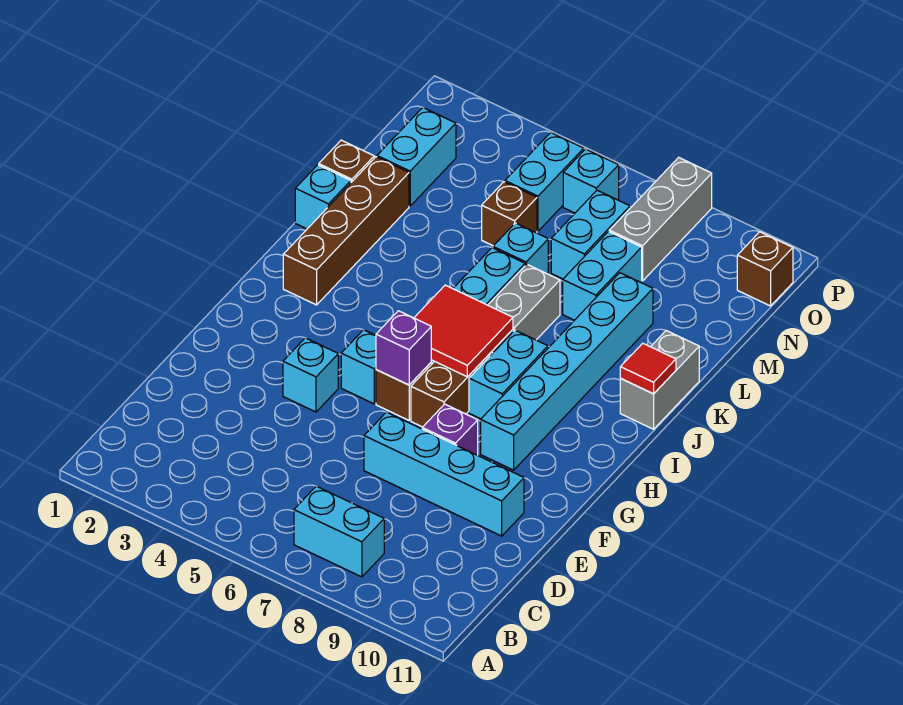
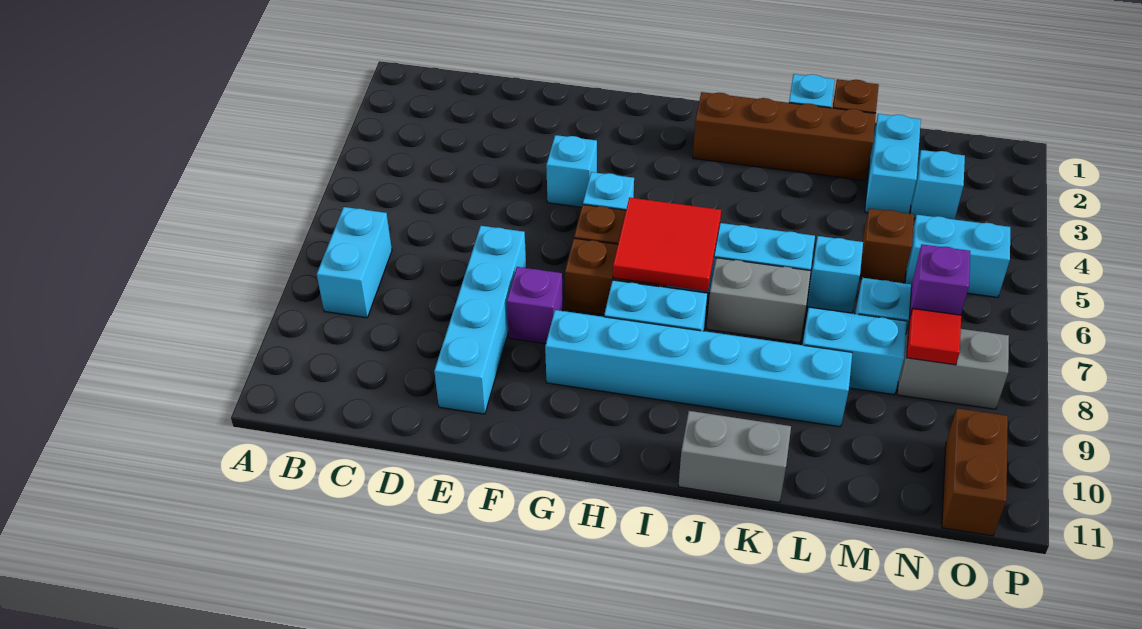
purple brick G6 level 2 -> purple brick N7 level 2
red tile J11 level 2 -> red tile N8 level 2
cyan brick M2:N2 level 1 -> cyan brick M2:M3 level 1
grey brick N8:P8 level 1 -> grey brick N8:O8 level 1
cyan brick O6 level 1 -> cyan brick N3 level 1
brown brick O11 level 1 -> brown brick O10:O11 level 1

